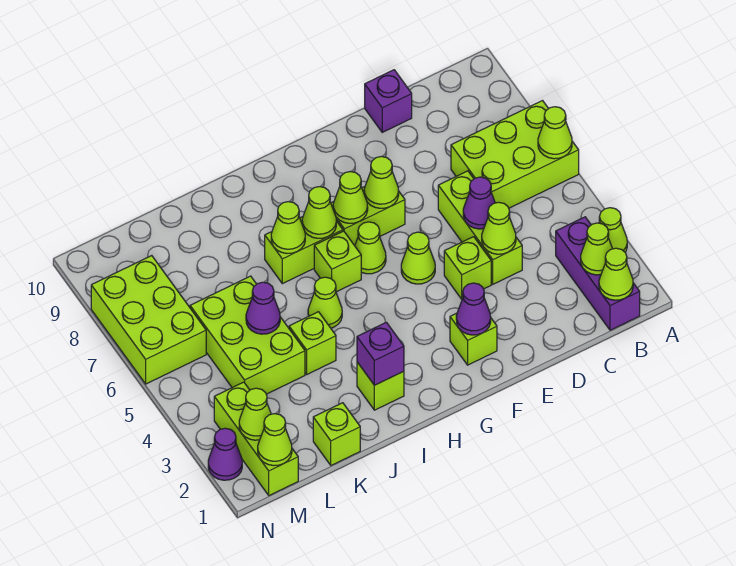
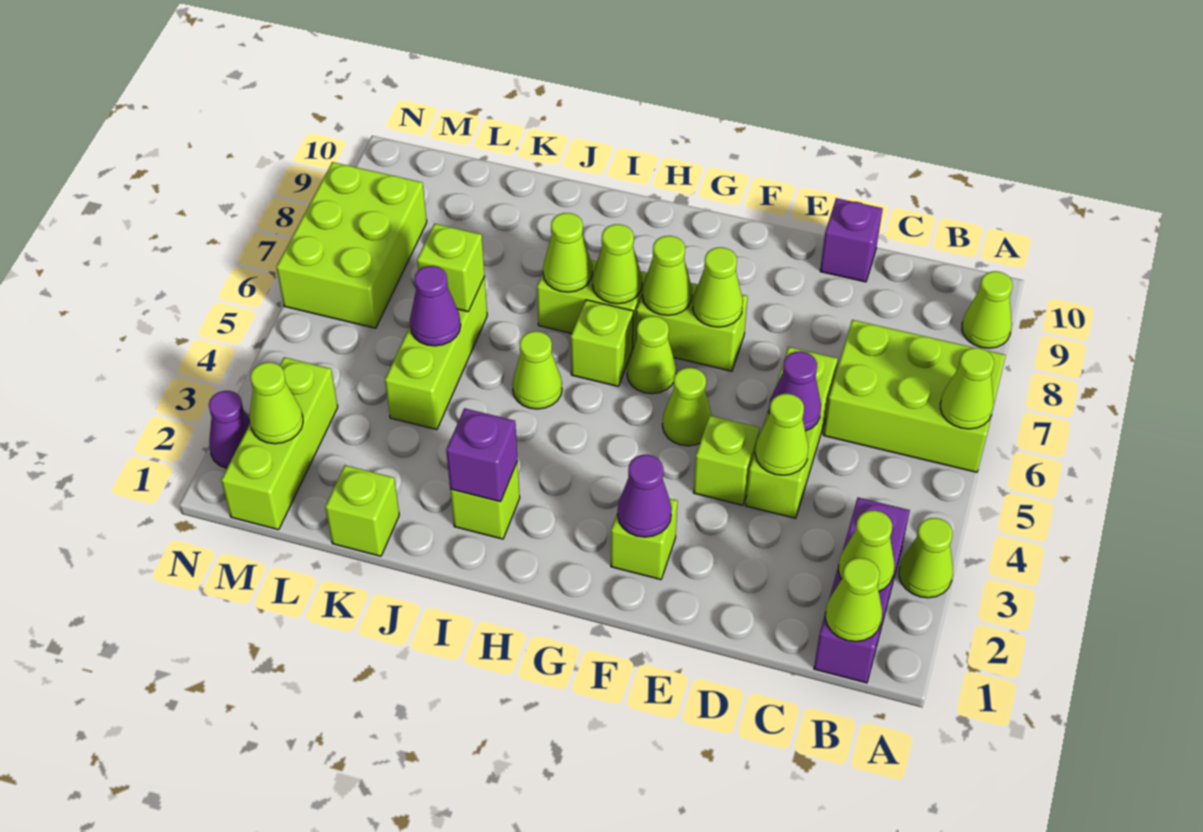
lime brick J4 level 1 -> lime brick K6 level 2
lime brick K4:L6 level 1 -> lime brick K4:K6 level 1
lime cone M1 level 2 -> lime cone A9 level 1

